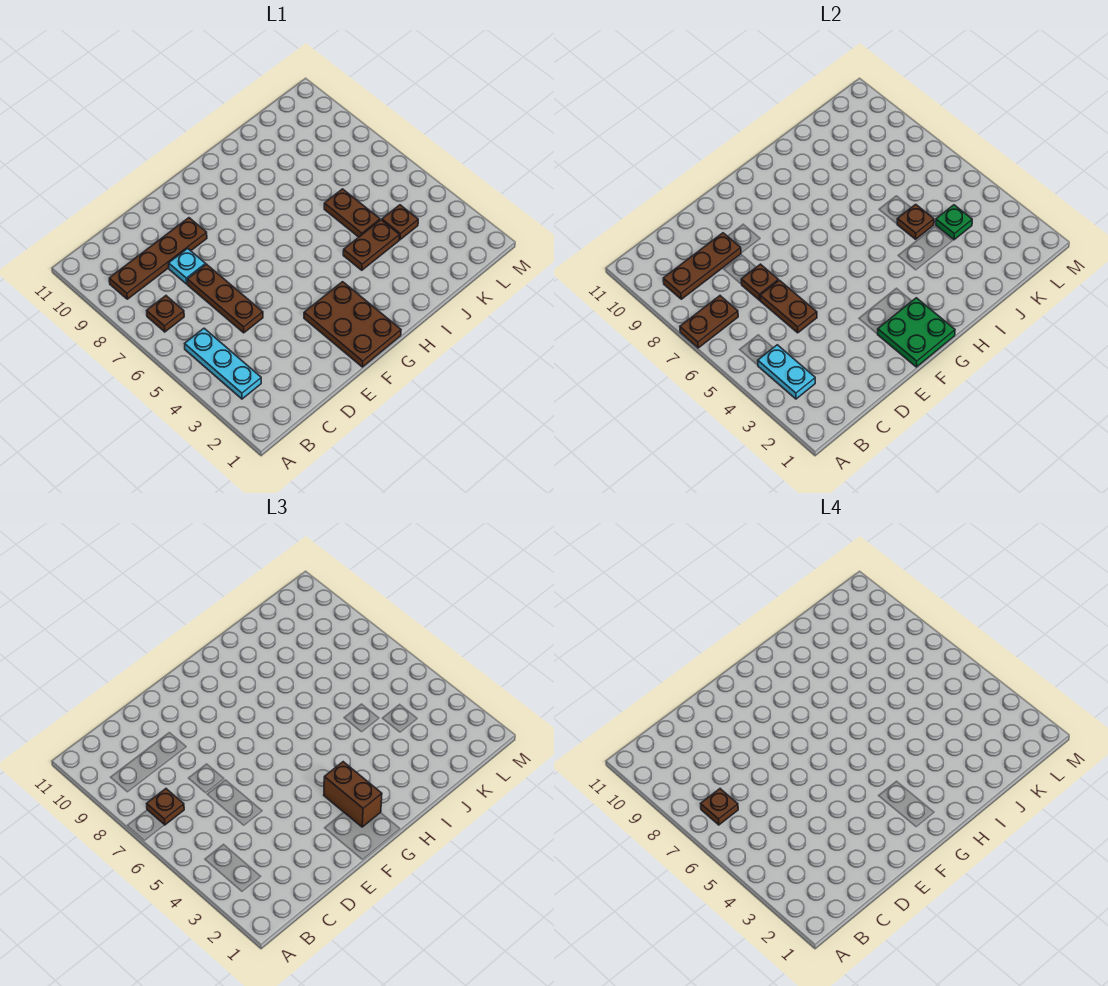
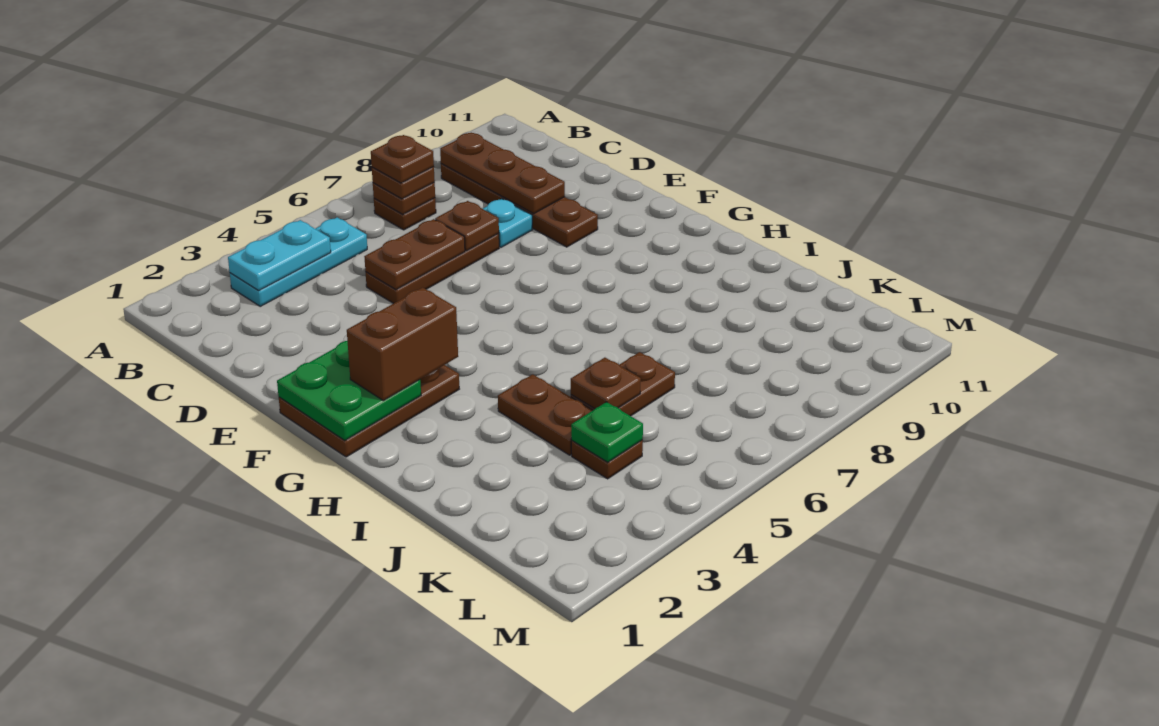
brown plate A7:B7 level 2 -> brown plate B7 level 2

